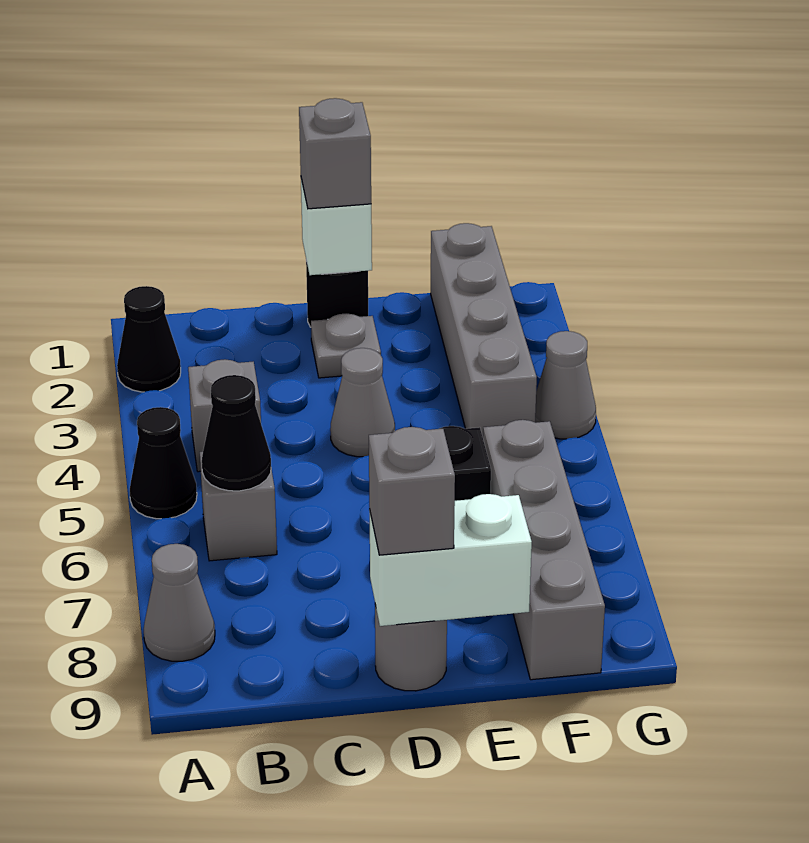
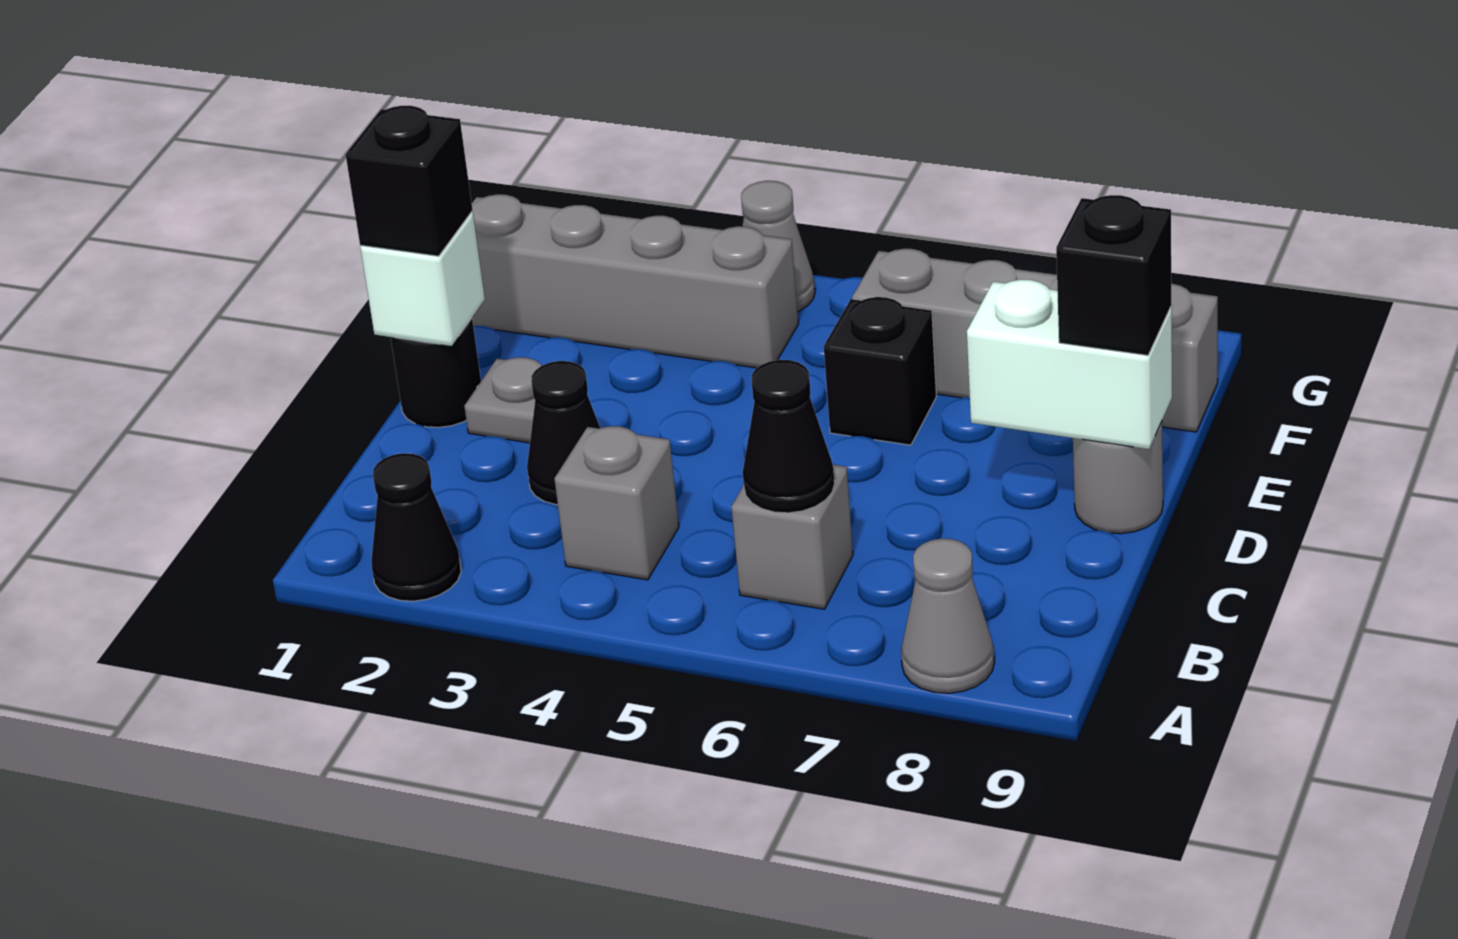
black cone A5 level 1 -> black cone C3 level 1
grey brick D1 level 3 -> black brick D1 level 3
grey cone D4 level 1 -> none
white brick D9:E9 level 2 -> white brick D8:D9 level 2
grey brick D9 level 3 -> black brick D9 level 3

